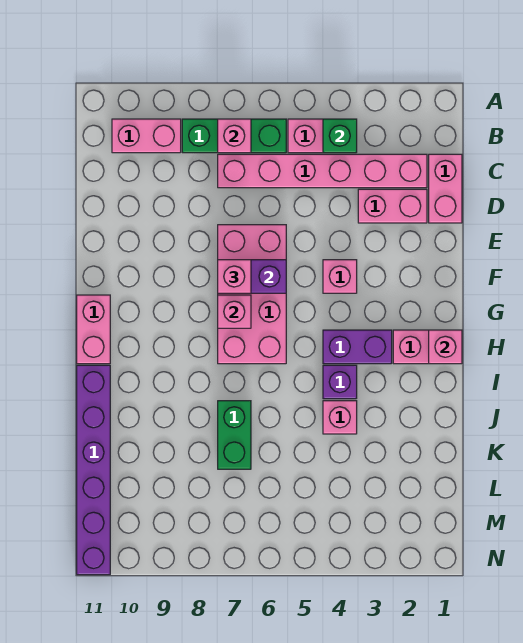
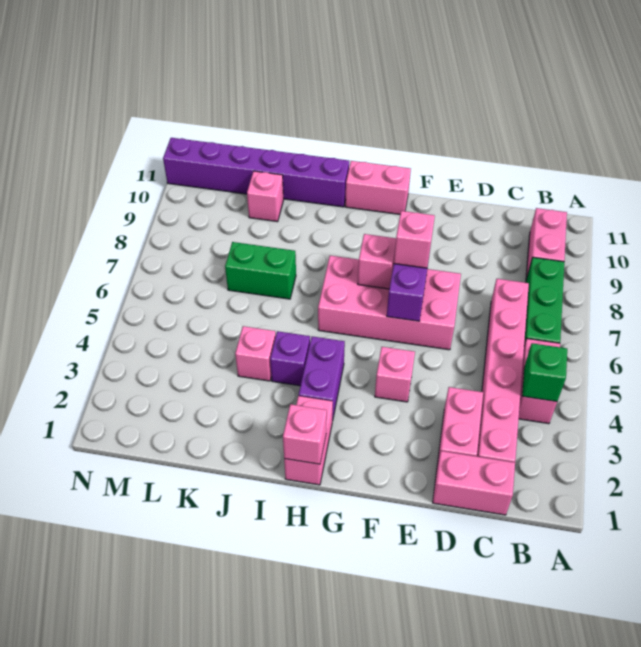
pink brick B7 level 2 -> pink brick K10 level 1

